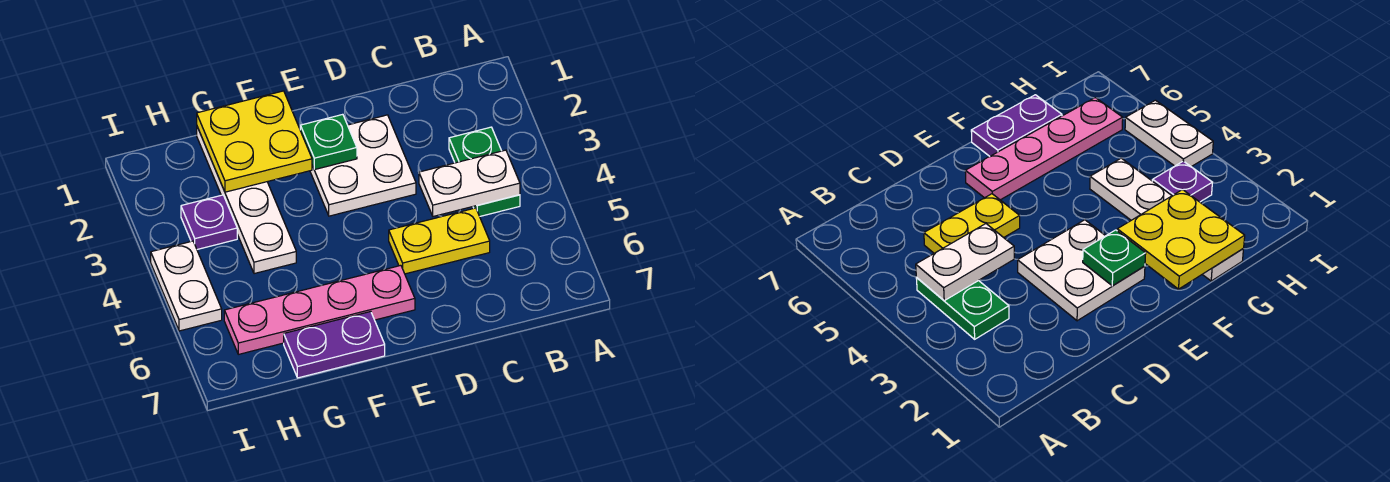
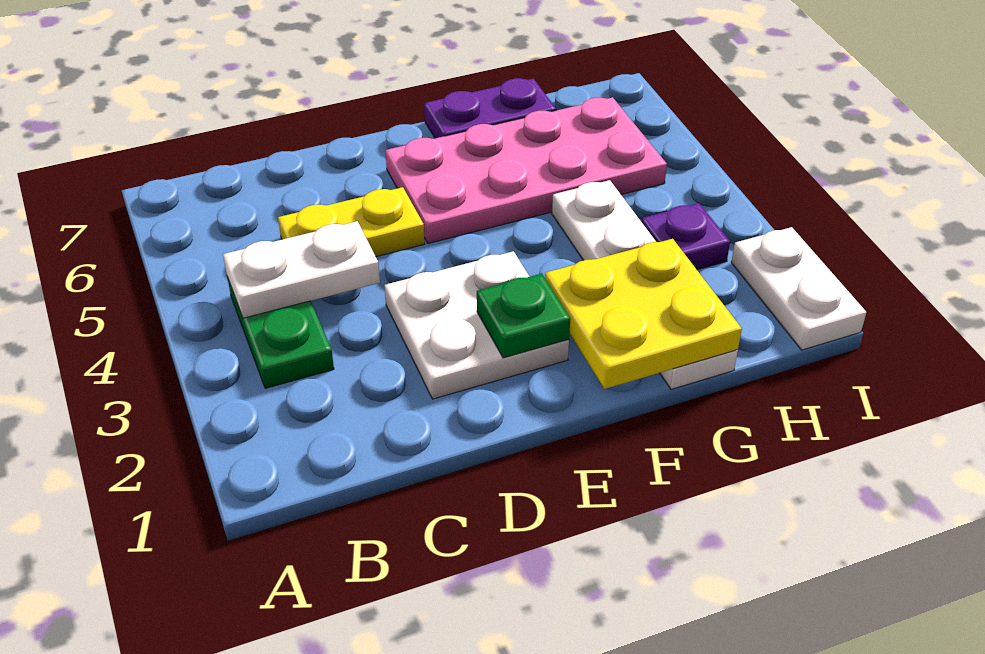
pink plate E6:H6 level 1 -> pink plate E5:H6 level 1
white plate I4:I5 level 1 -> white plate I1:I2 level 1

